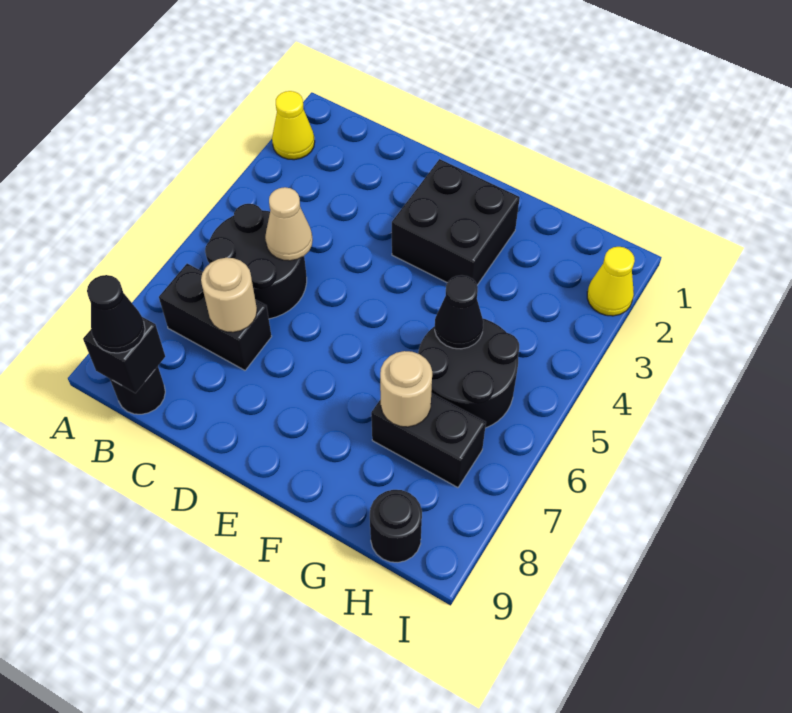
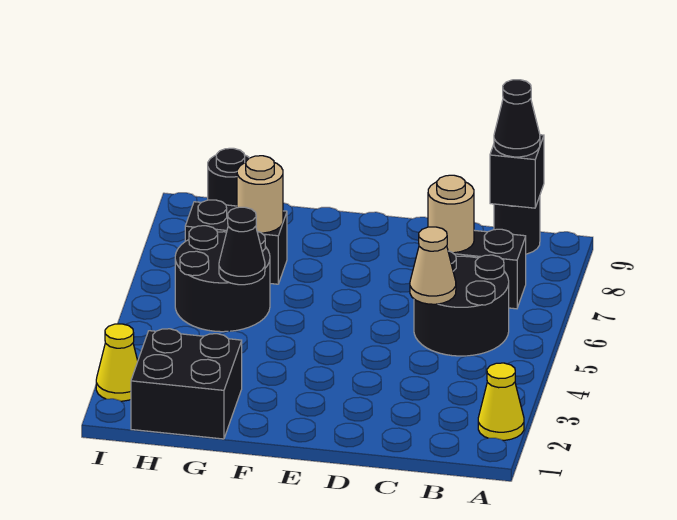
black brick E2:F3 level 1 -> black brick G1:H2 level 1

